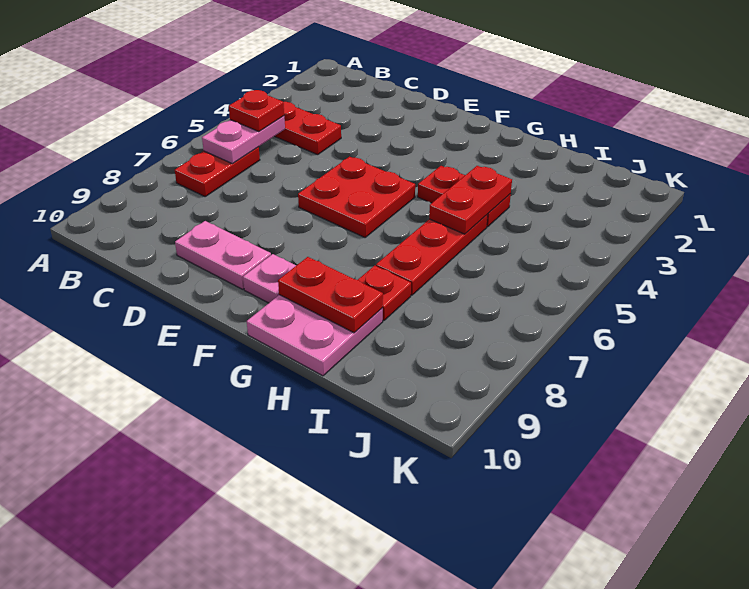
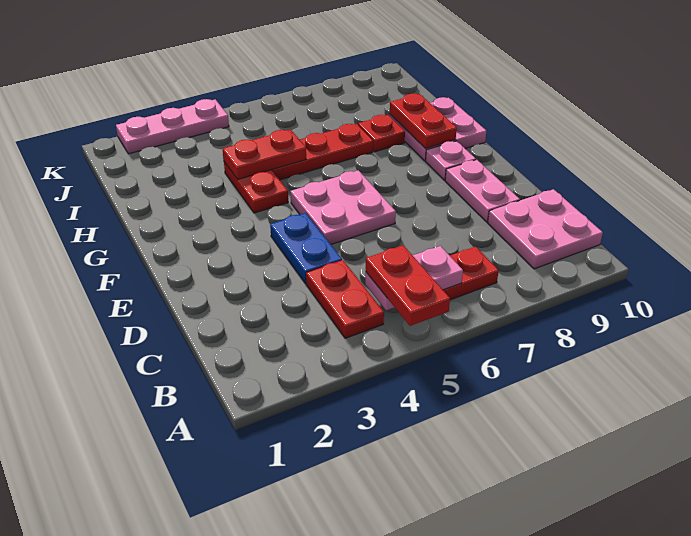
red plate B5 level 3 -> red plate A5:B5 level 3
none -> pink plate B9:C10 level 1
none -> blue plate D4:E4 level 1
red plate E5:F6 level 1 -> pink plate E5:F6 level 1
none -> pink plate K2:K4 level 1

